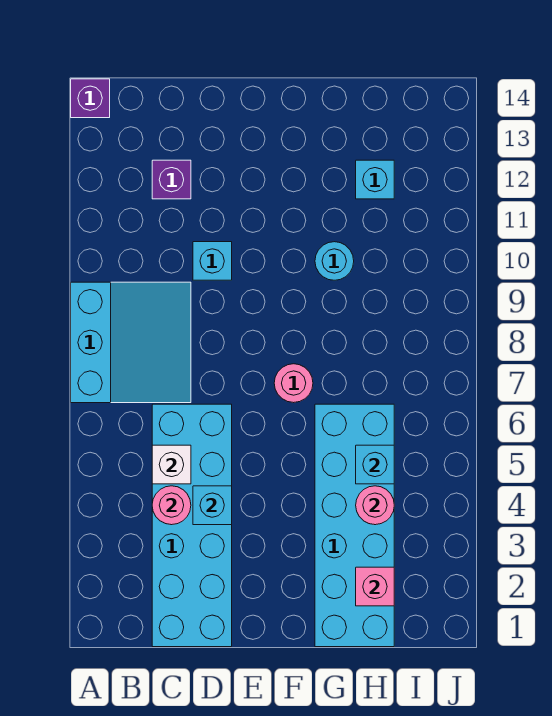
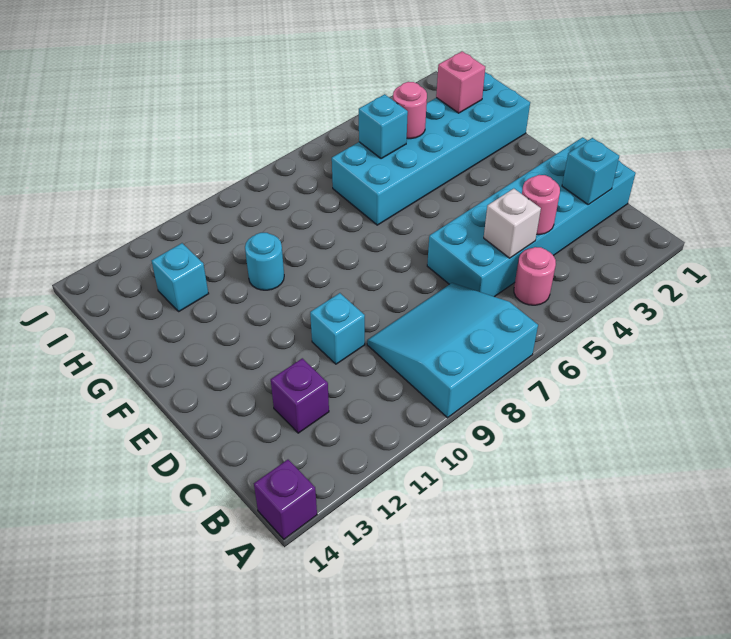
cyan brick D4 level 2 -> cyan brick C2 level 2
pink round brick F7 level 1 -> pink round brick B5 level 1

